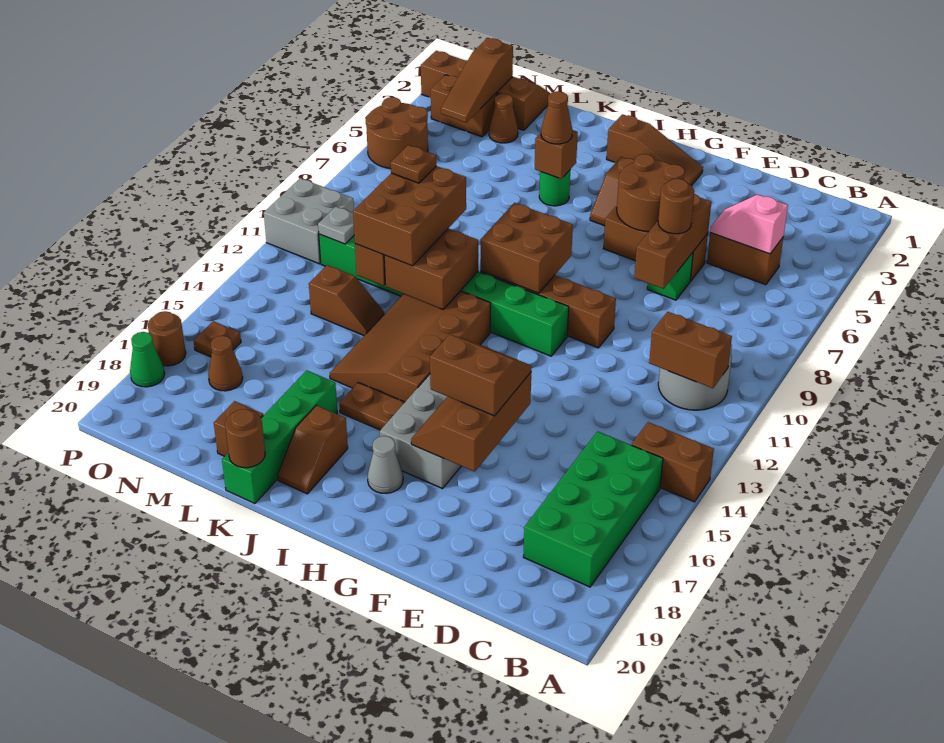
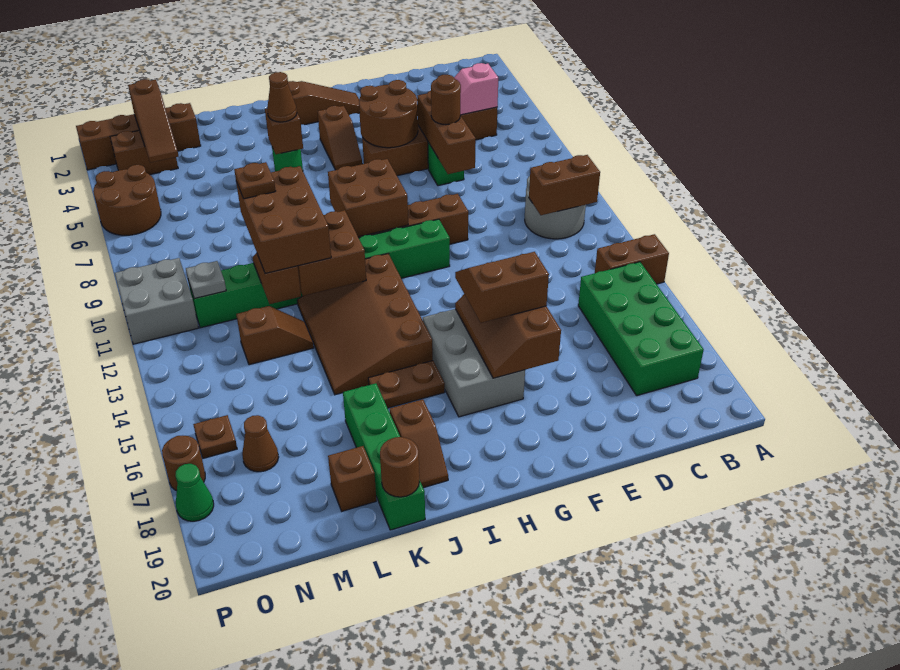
grey cone H18 level 1 -> none
brown cone M3 level 1 -> none

